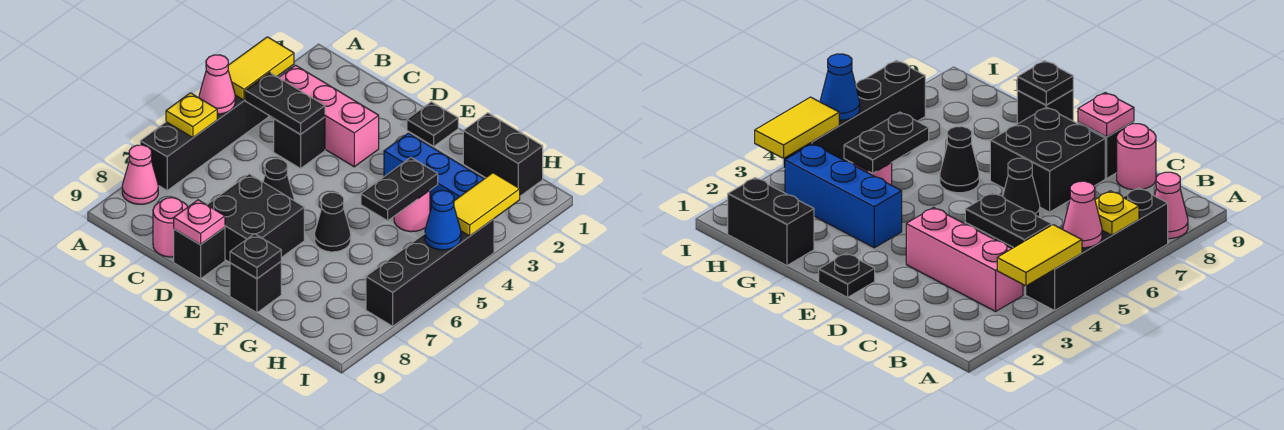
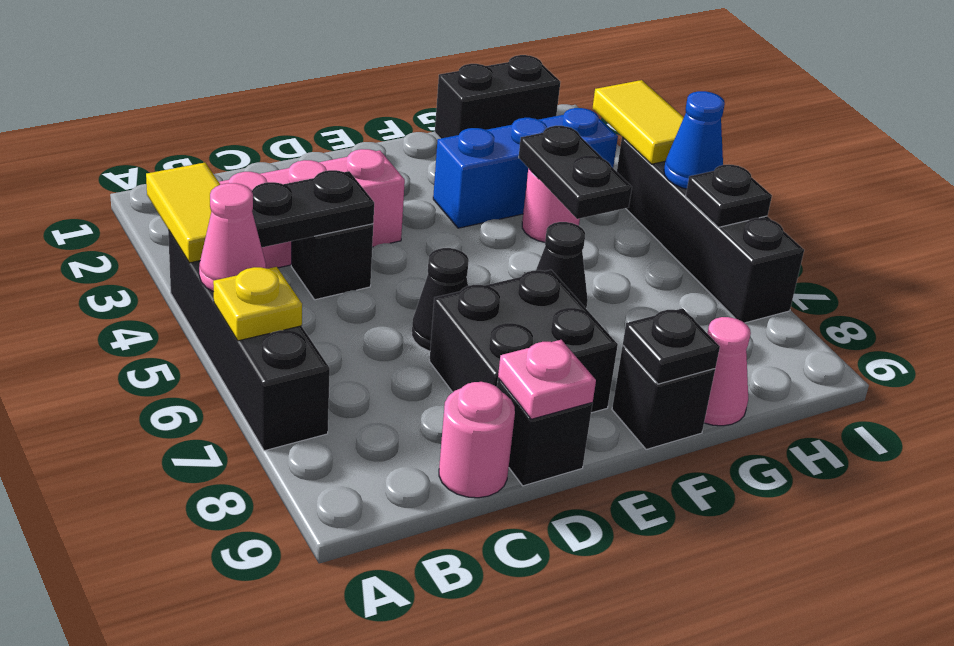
pink cone A8 level 1 -> pink cone G9 level 1
black plate E1 level 1 -> black plate I6 level 2

